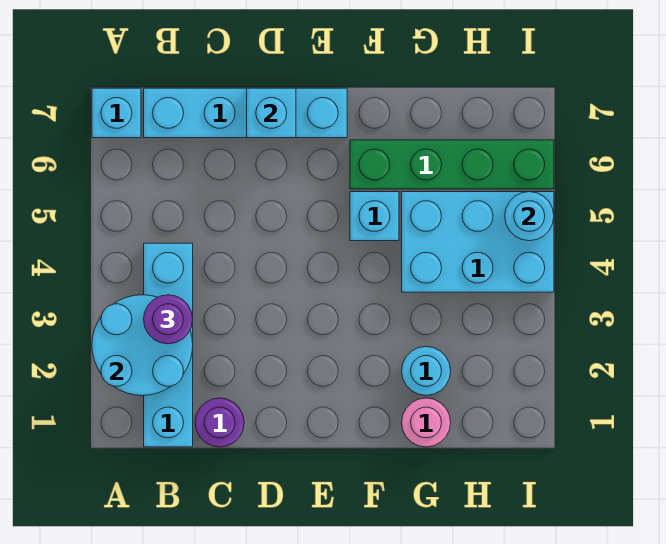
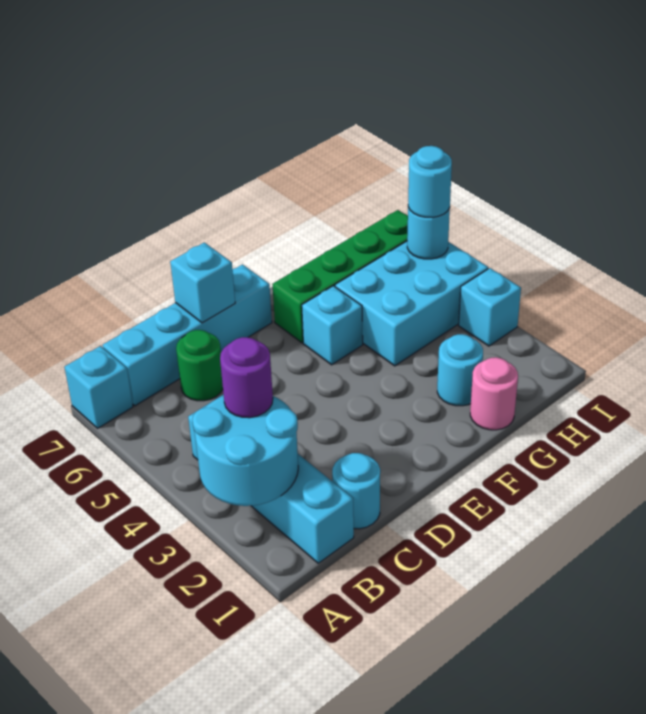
purple round brick C1 level 1 -> cyan round brick C1 level 1
none -> green round brick C6 level 1
none -> cyan brick I3 level 1
none -> cyan round brick I5 level 3

